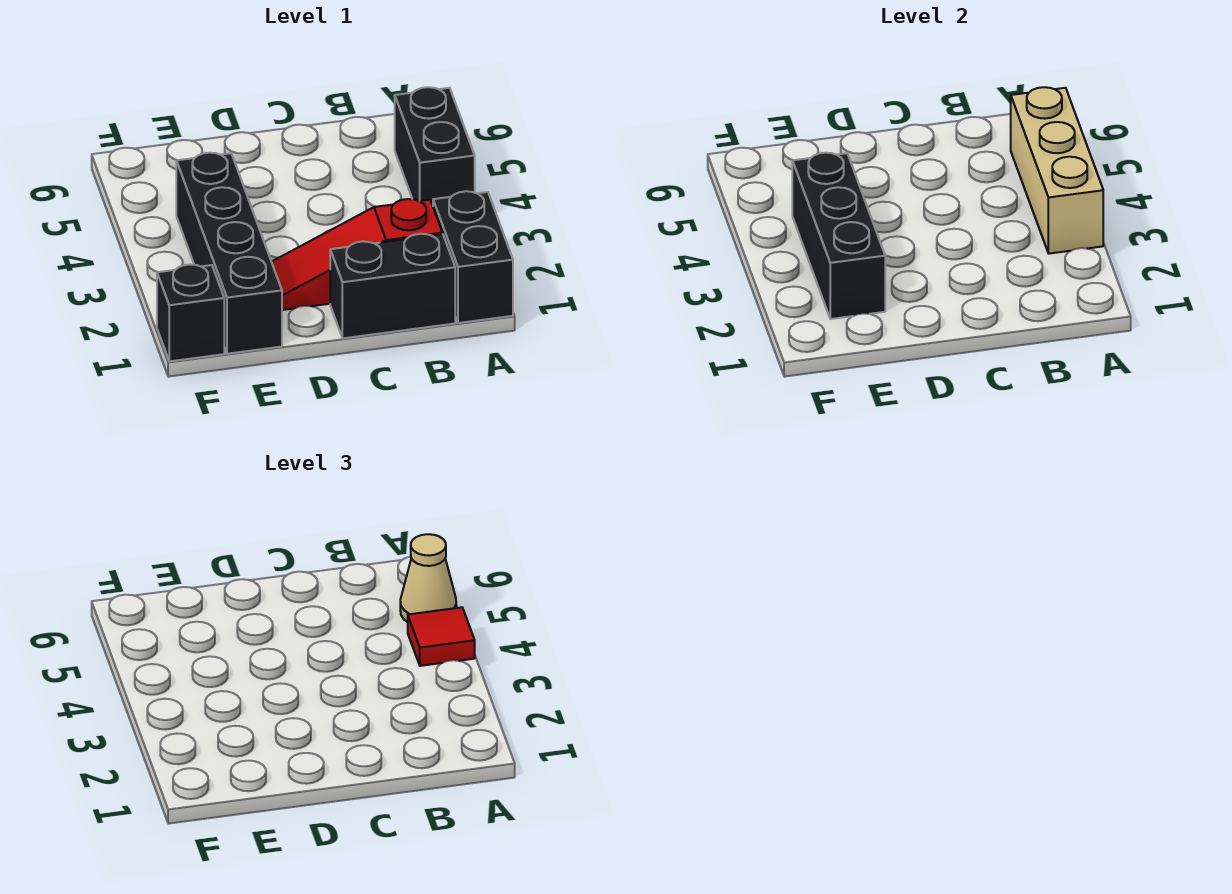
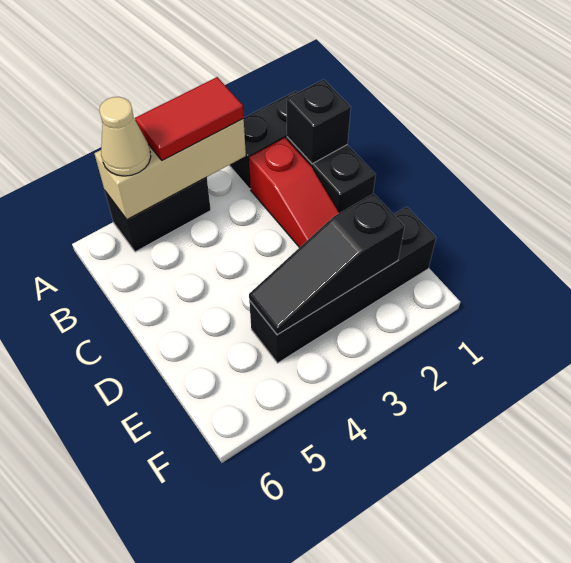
red tile A4 level 3 -> red tile A3:A4 level 3
black brick E2:E4 level 2 -> black slope E2:E4 level 2 top 2
black brick F1 level 1 -> black brick B1 level 2

